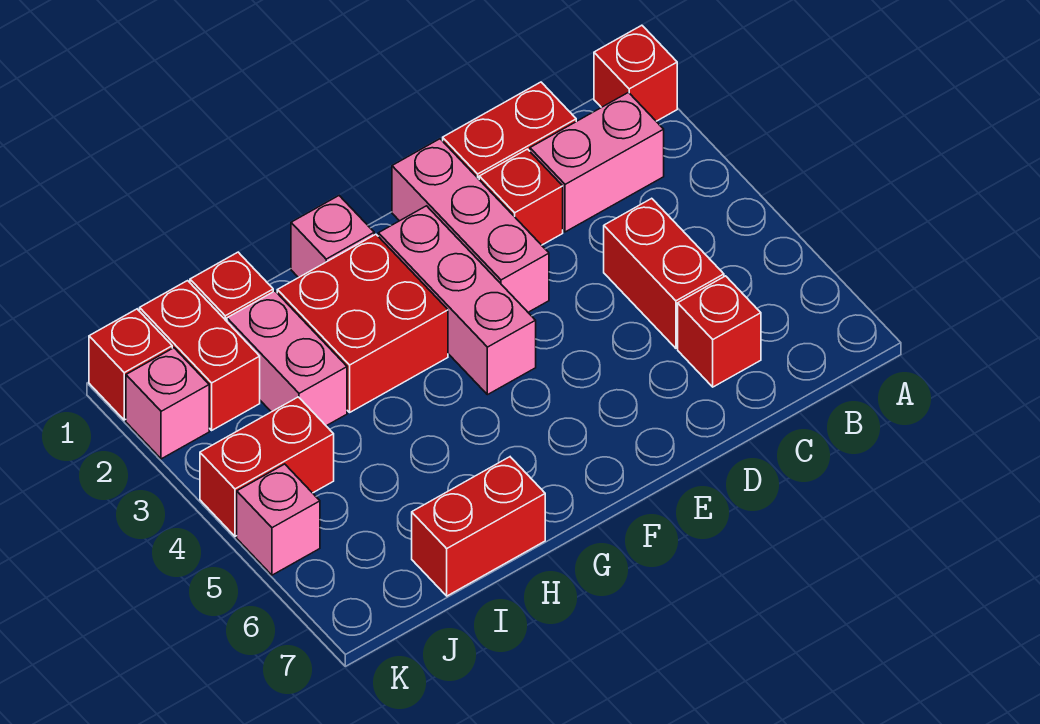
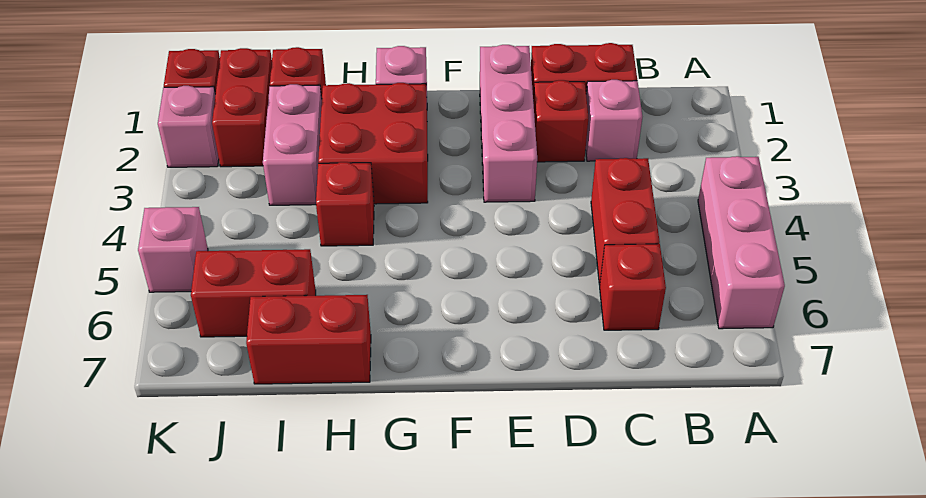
red brick A1 level 1 -> red brick H4 level 1
pink brick B2:C2 level 1 -> pink brick C2 level 1
pink brick F2:F4 level 1 -> pink brick A4:A6 level 1
red brick J4:K4 level 1 -> red brick I6:J6 level 1

